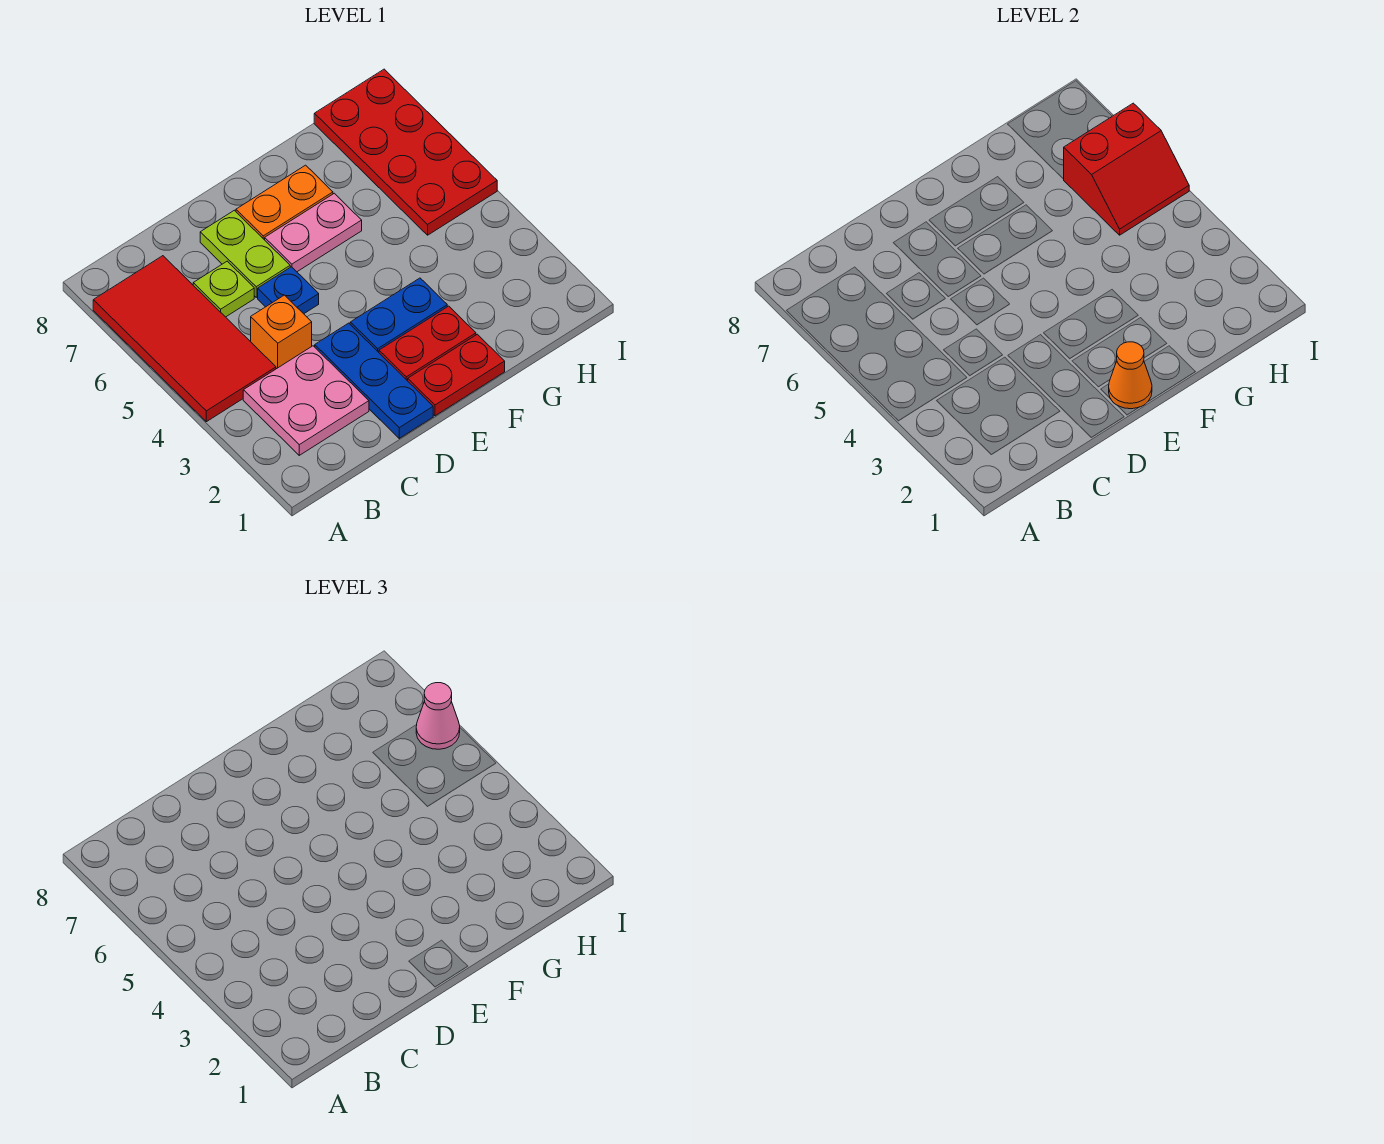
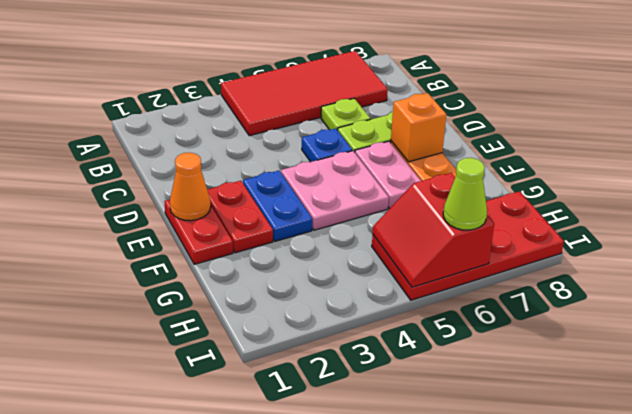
pink plate B2:C3 level 1 -> pink plate E4:F5 level 1
orange brick C4 level 1 -> orange brick E7 level 2
blue plate D1:D3 level 1 -> none
pink cone I6 level 3 -> lime cone I6 level 3

